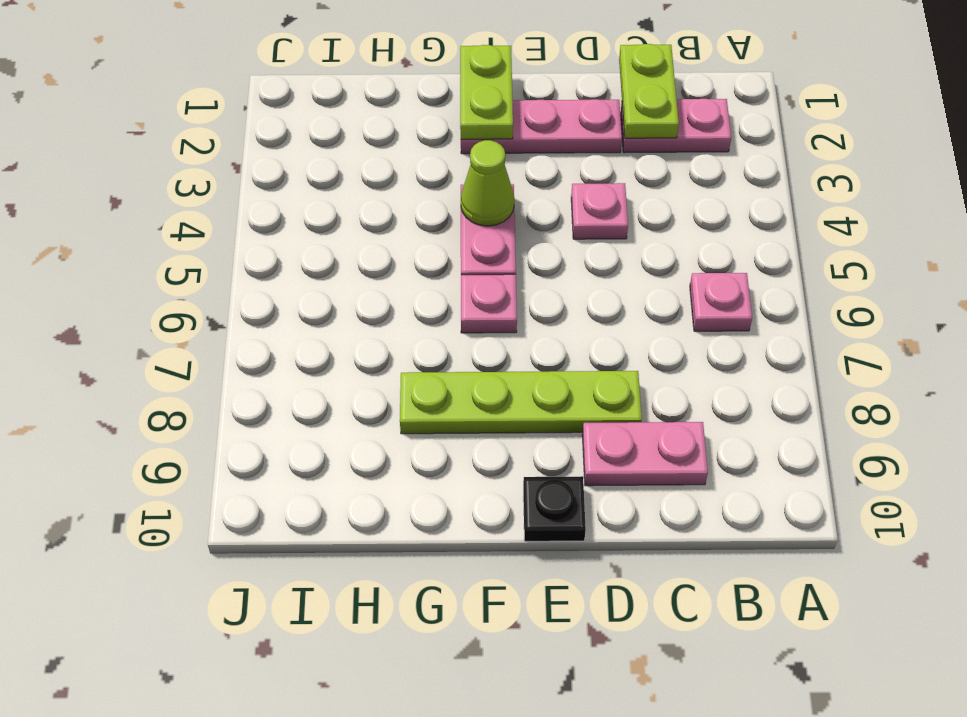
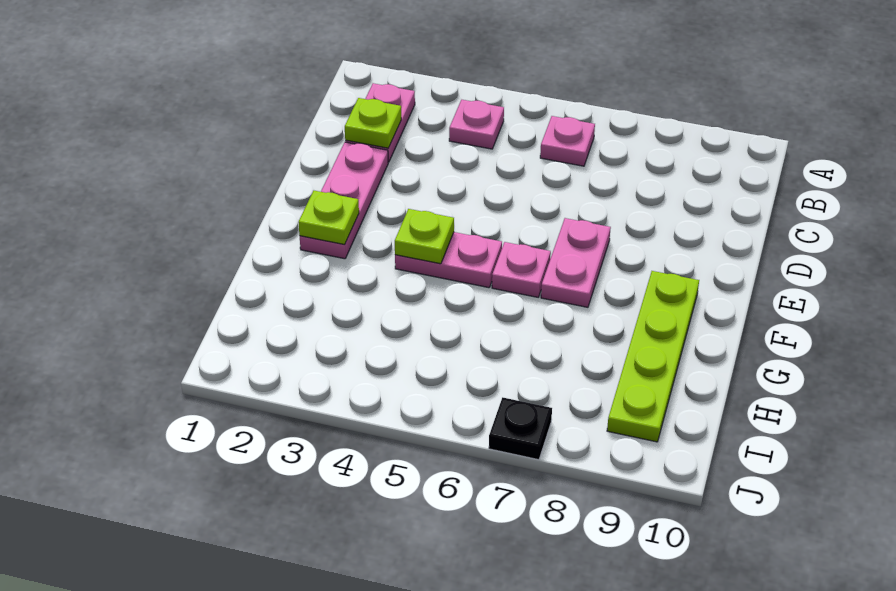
lime plate C1:C2 level 2 -> lime plate C2 level 2
pink plate C9:D9 level 1 -> pink plate E7:F7 level 1
pink plate D4 level 1 -> pink plate B4 level 1
lime plate D8:G8 level 1 -> lime plate F9:I9 level 1
black plate E10 level 1 -> black plate J7 level 1
lime plate F1:F2 level 2 -> lime plate F2 level 2
lime cone F4 level 2 -> lime plate F4 level 2

